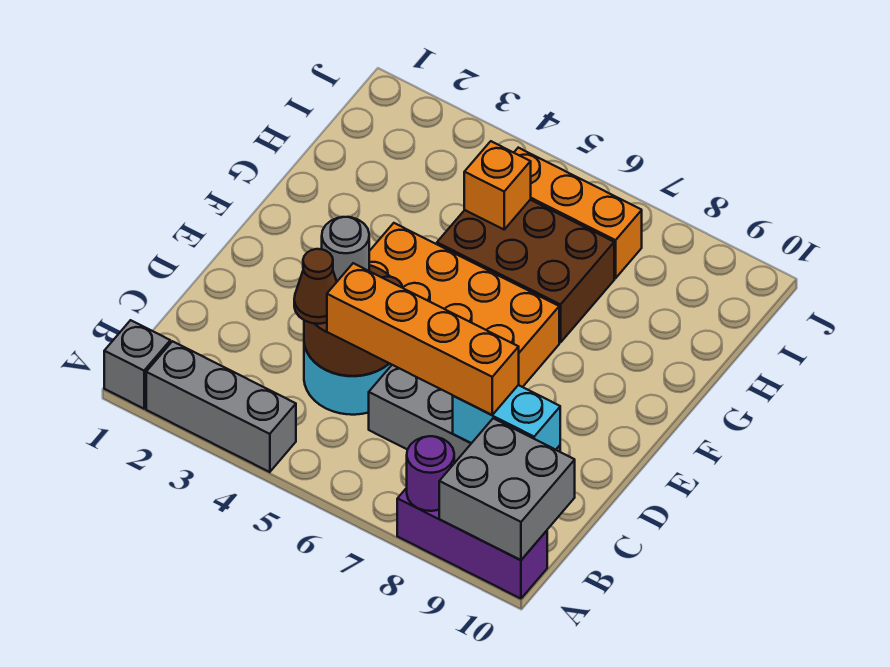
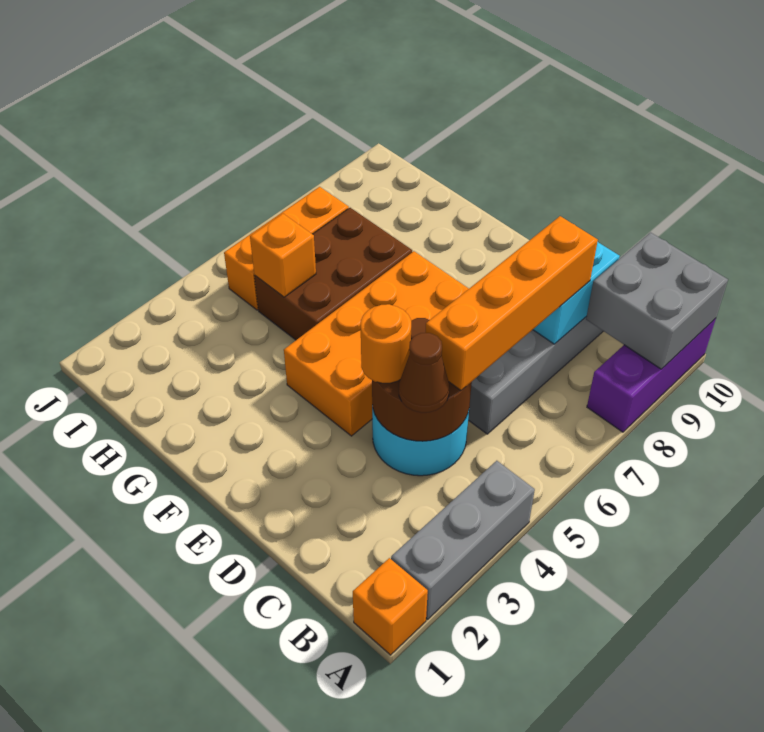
grey brick A1 level 1 -> orange brick A1 level 1
purple round brick A8 level 2 -> none
grey round brick D4 level 3 -> orange round brick D4 level 3

